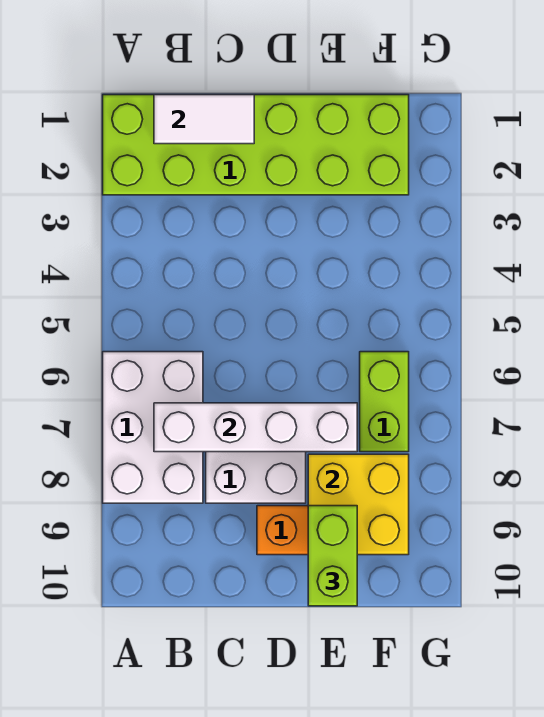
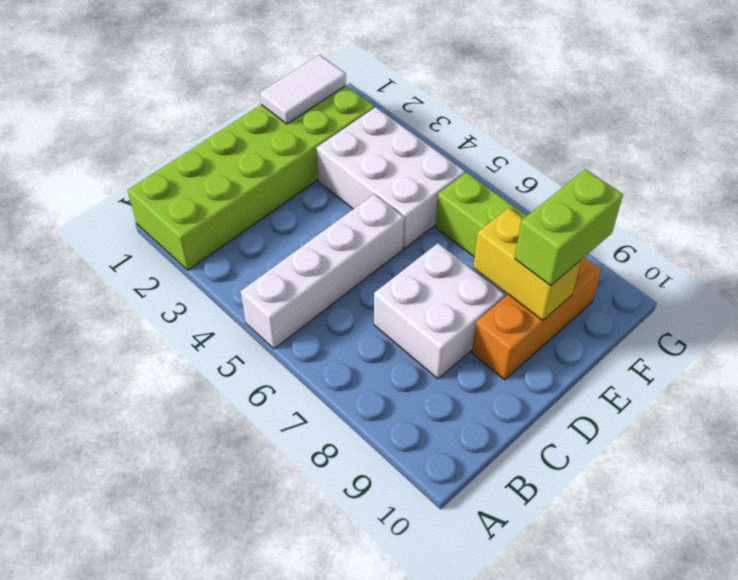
white brick A6:B8 level 1 -> white brick E3:F5 level 1
white tile B1:C1 level 2 -> white tile E1:F1 level 2
white brick B7:E7 level 2 -> white brick A5:D5 level 1
yellow brick E8:F9 level 2 -> yellow brick E8:E9 level 2
lime brick E9:E10 level 3 -> lime brick E9:F9 level 3

